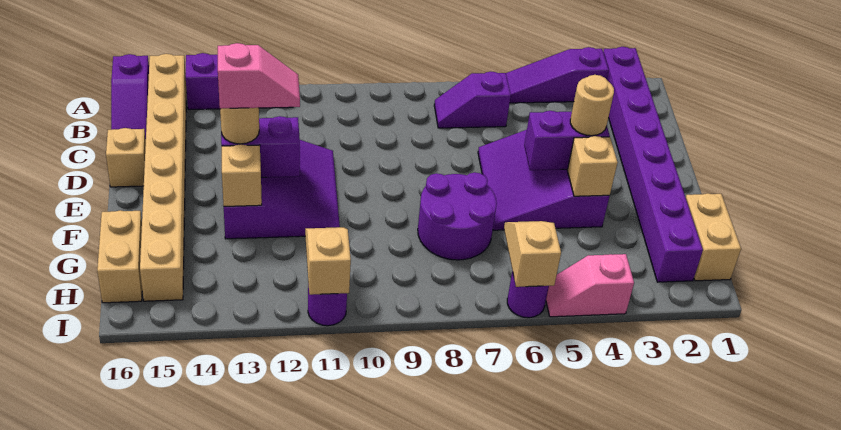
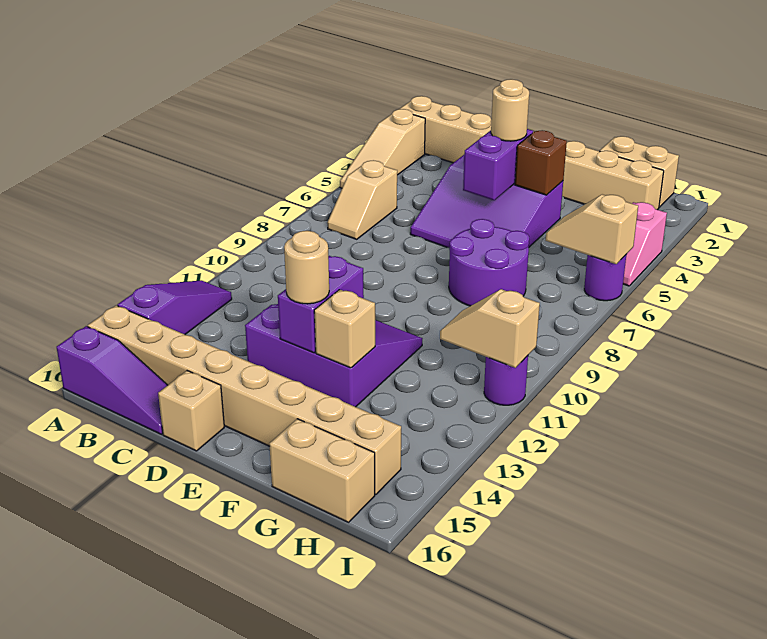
purple brick A2:H2 level 1 -> tan brick A2:H2 level 1
purple slope A3:A5 level 1 top 3 -> tan slope A3:A5 level 1 top 3
purple slope B6:B7 level 1 top 6 -> tan slope B6:B7 level 1 top 6
pink slope E12:E13 level 4 top 13 -> none
tan brick F4 level 2 -> brown brick F4 level 2

